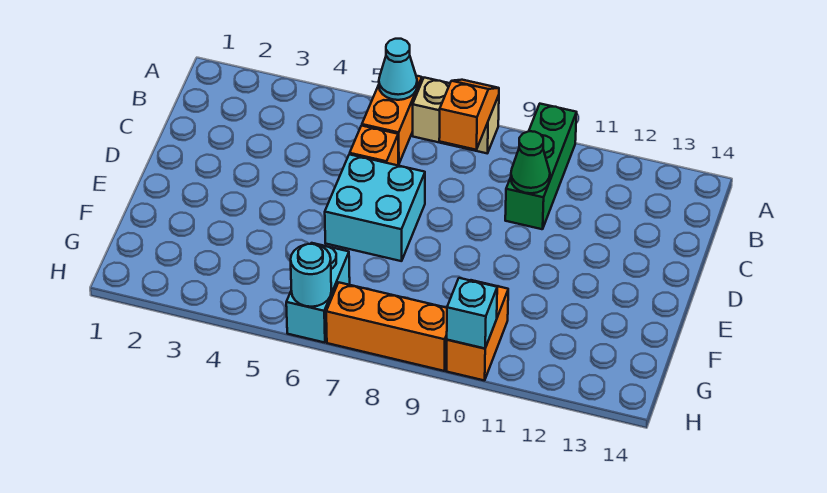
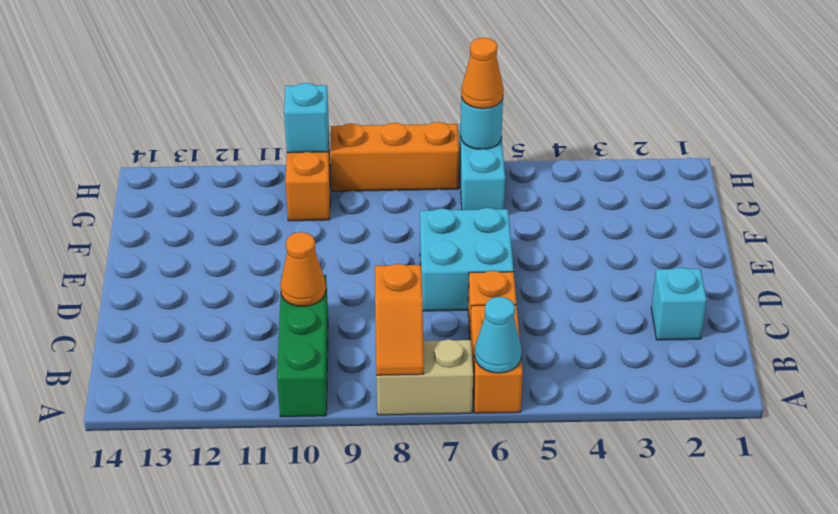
none -> cyan brick C2 level 1
green cone C10 level 2 -> orange cone C10 level 2
none -> orange cone H6 level 3

